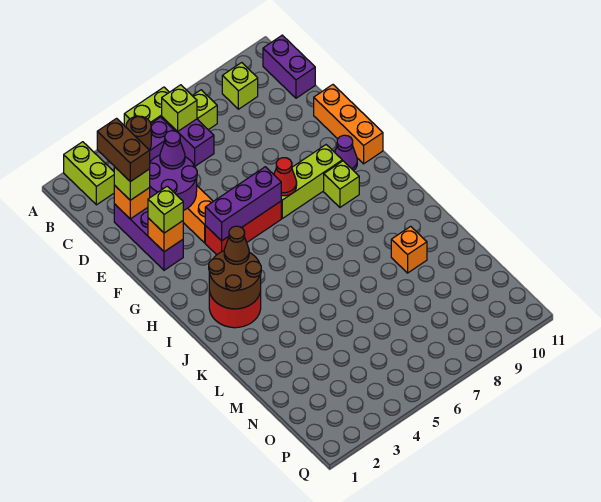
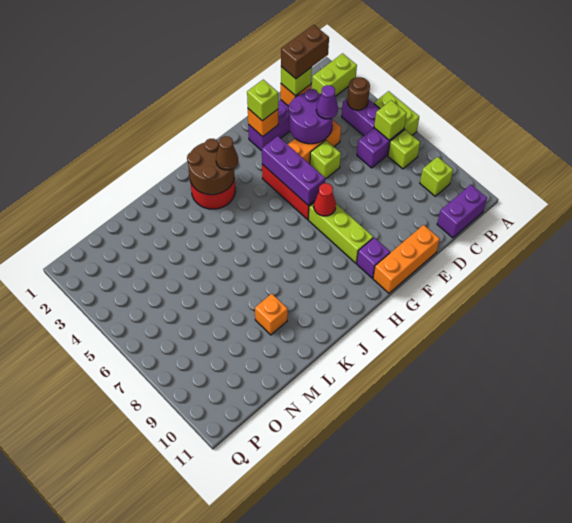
purple cone G10 level 1 -> purple brick G10 level 1
lime brick H9 level 1 -> lime brick E5 level 1

